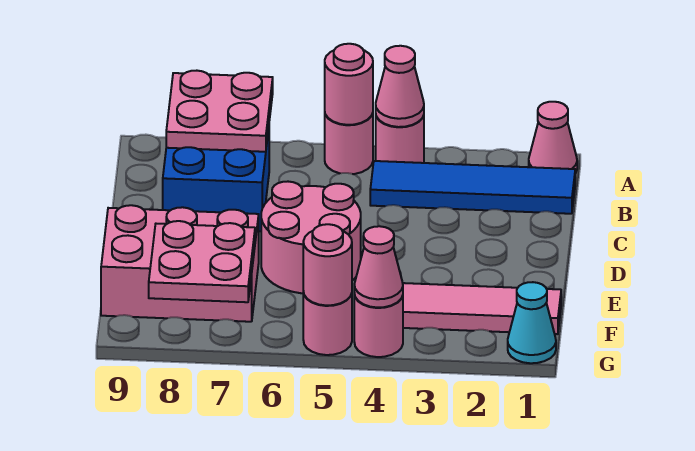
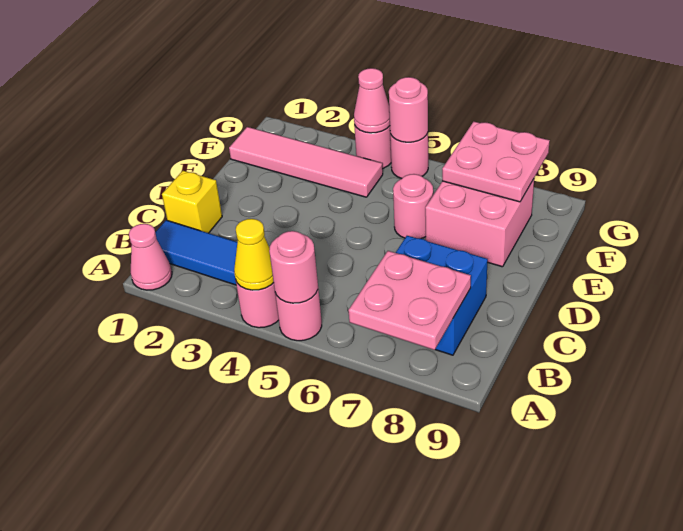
pink cone A4 level 2 -> yellow cone A4 level 2
none -> yellow brick C1 level 1
pink round brick D5:E6 level 1 -> pink round brick E6 level 1
pink brick E7:F9 level 1 -> pink brick E7:F8 level 1
cyan cone G1 level 1 -> none

